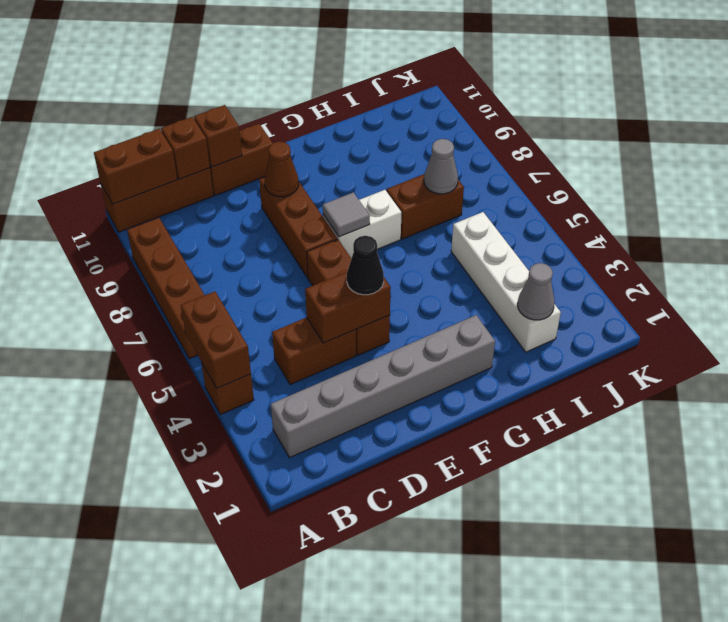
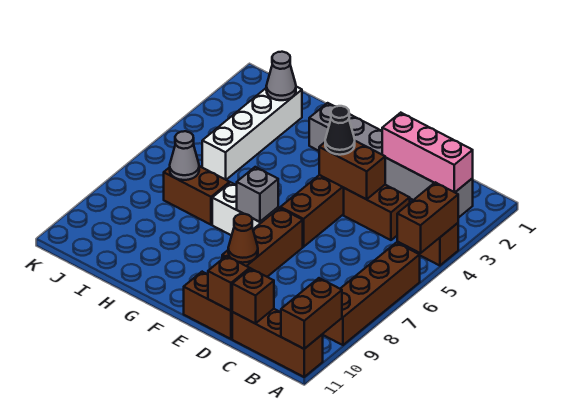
brown brick A11:B11 level 2 -> brown brick A10:A11 level 2
none -> pink brick B2:D2 level 2
grey tile F7 level 2 -> grey brick F7 level 2

